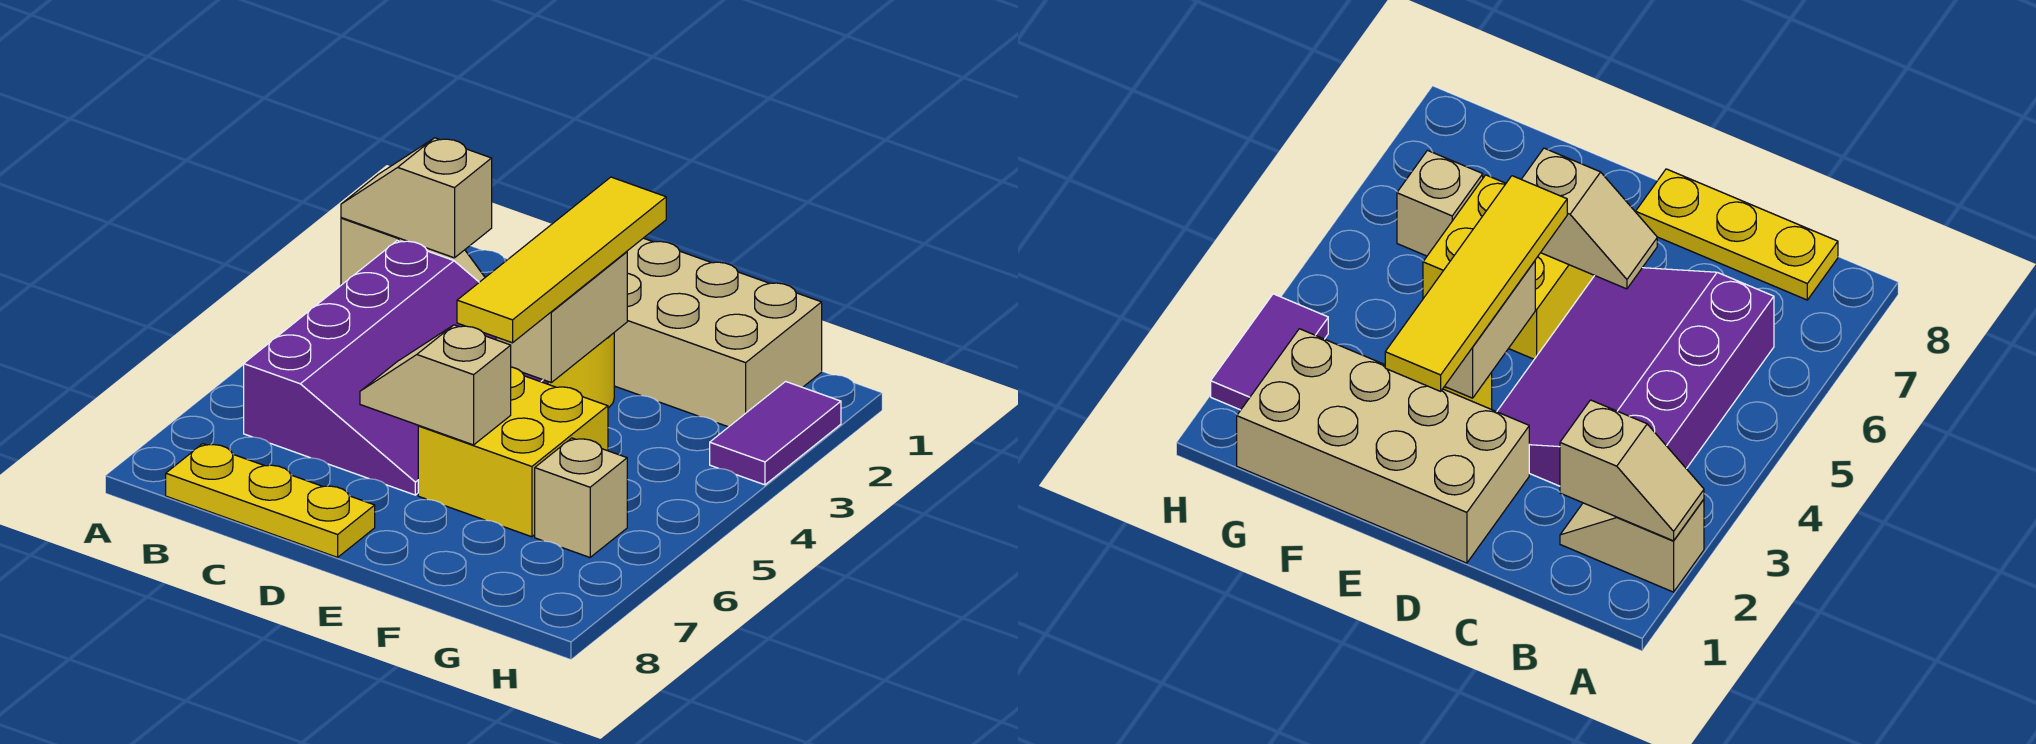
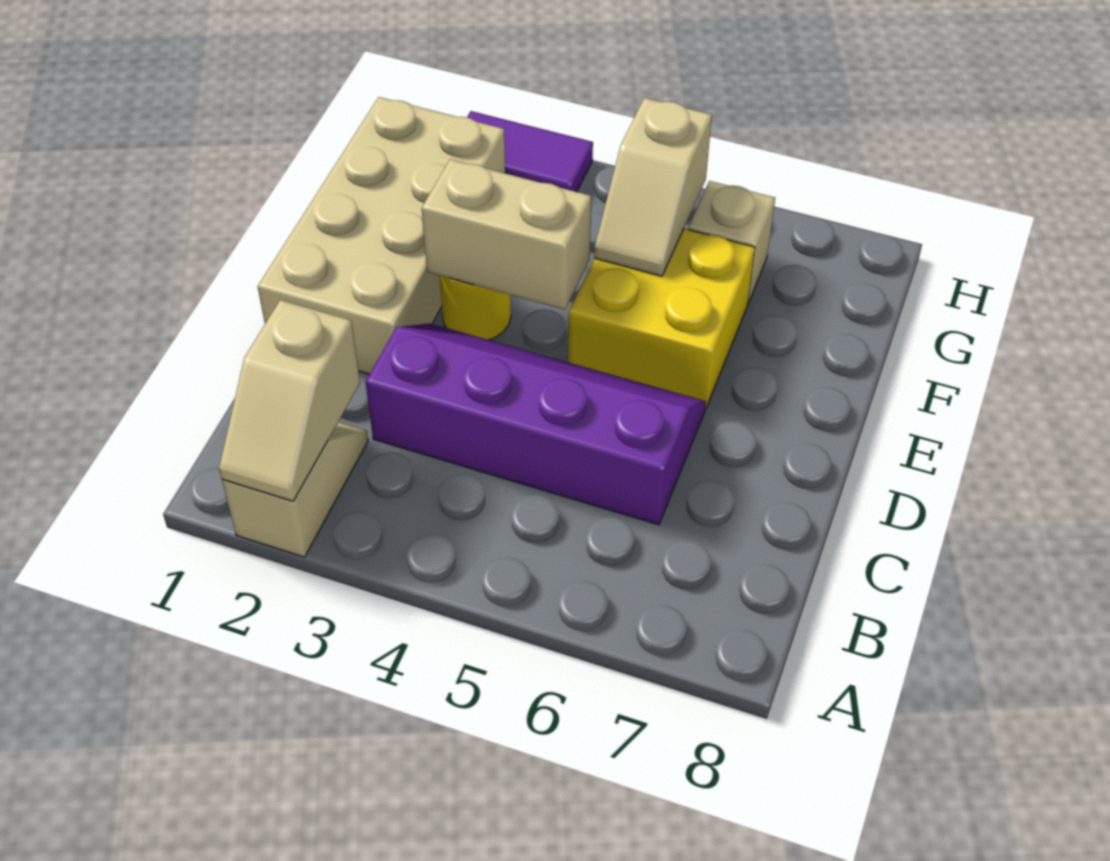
purple slope B3:D6 level 1 top B -> purple slope C3:D6 level 1 top C
yellow plate B8:D8 level 1 -> none
tan slope D6:E6 level 2 top E -> tan slope F5:G5 level 2 top G
yellow tile E2:E5 level 3 -> none

